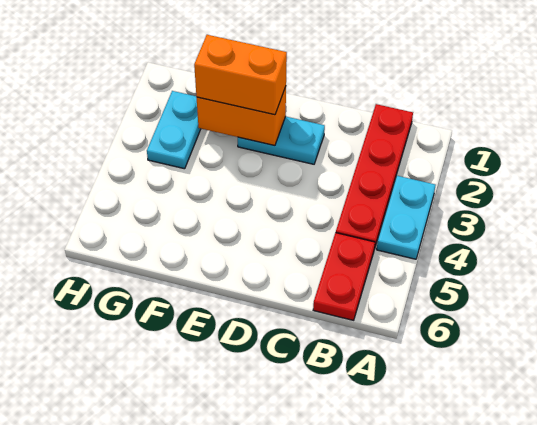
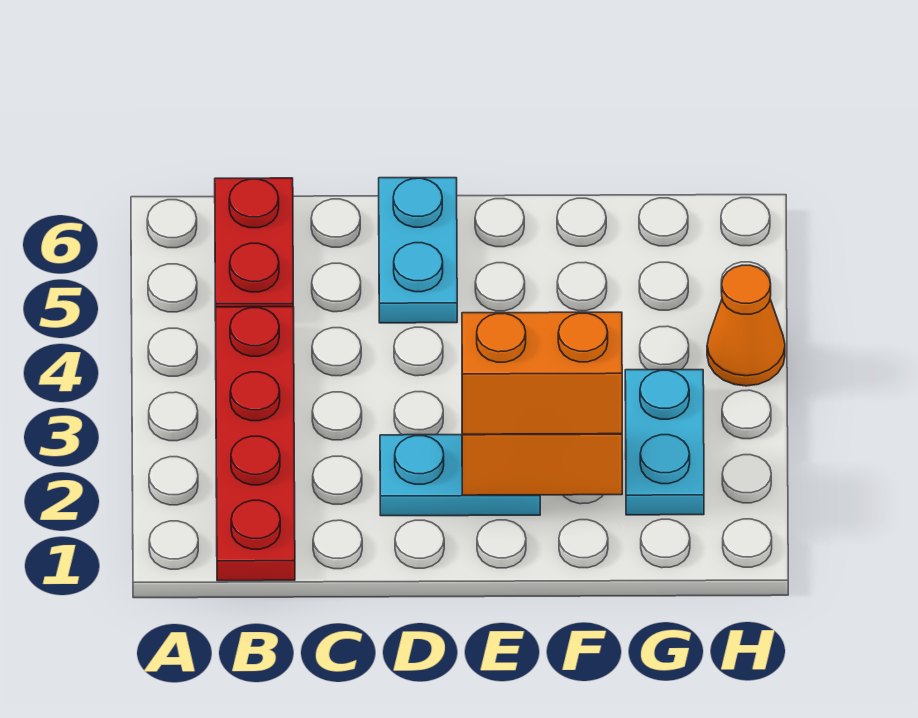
cyan plate A3:A4 level 1 -> cyan plate D5:D6 level 1
none -> orange cone H4 level 1

